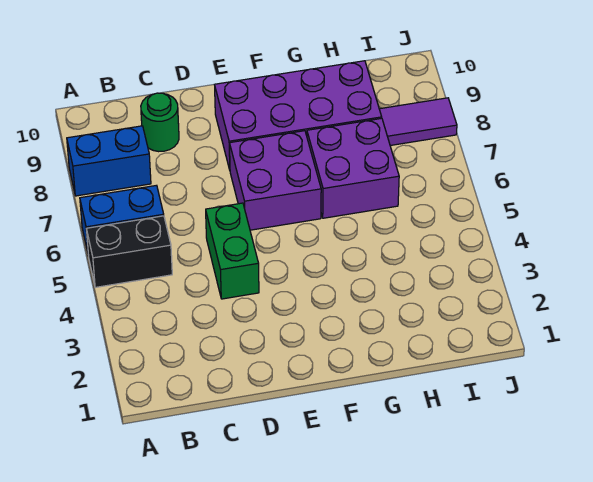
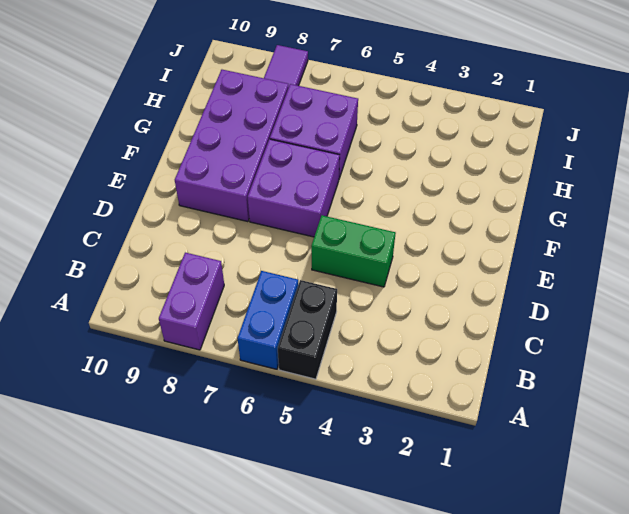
blue brick A8:B8 level 1 -> purple brick A8:B8 level 1
green round brick C9 level 1 -> none

